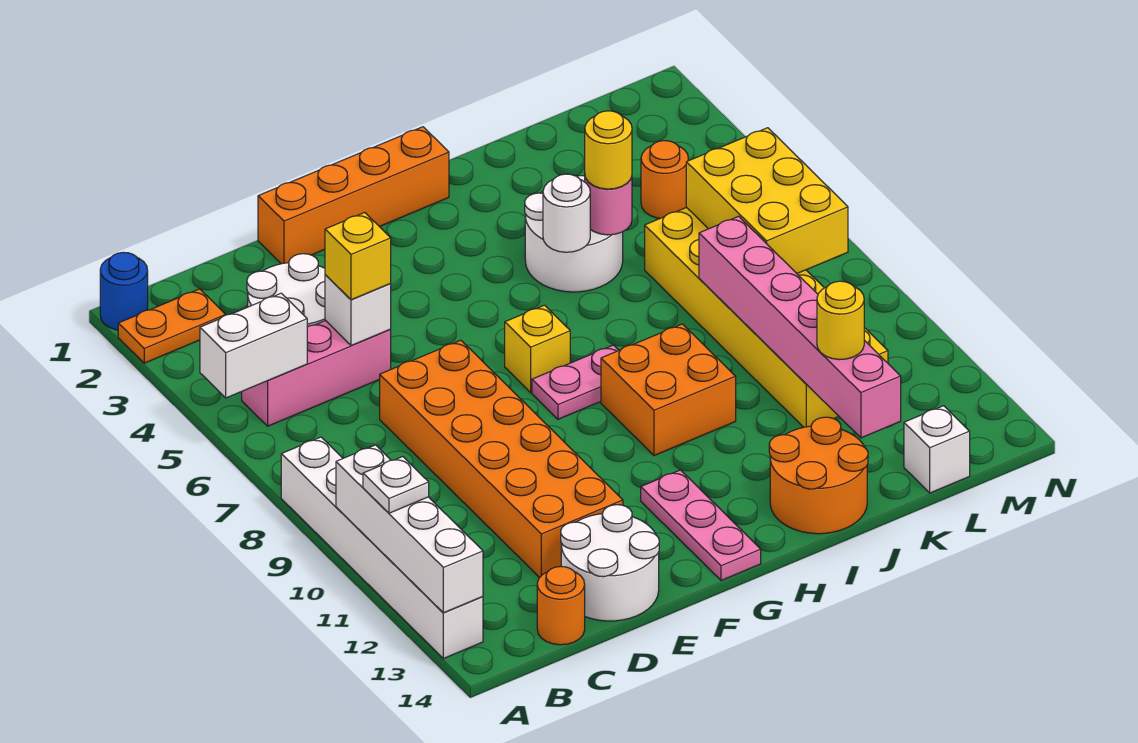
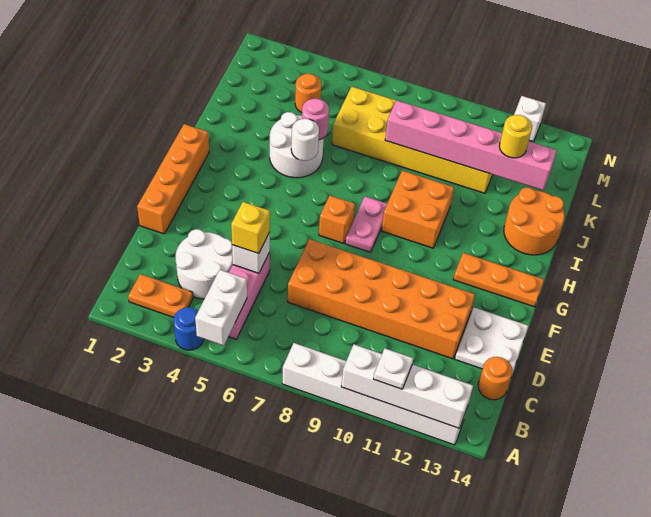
blue round brick A1 level 1 -> blue round brick A4 level 1
orange plate A2:B2 level 1 -> orange plate B2:B3 level 1
white round brick D13:E14 level 1 -> white plate D13:E14 level 1
yellow brick G7 level 1 -> orange brick G7 level 1
pink plate G12:G14 level 1 -> orange plate G12:G14 level 1
yellow round brick J5 level 3 -> none
yellow brick L6:M8 level 2 -> none
white brick L14 level 1 -> white brick N12 level 1

